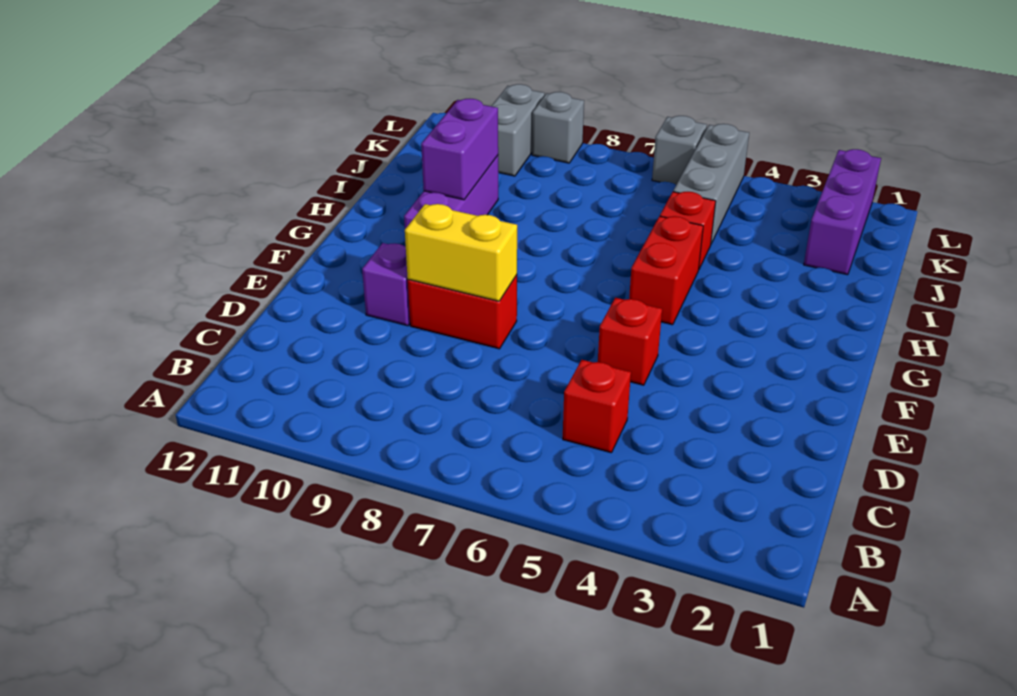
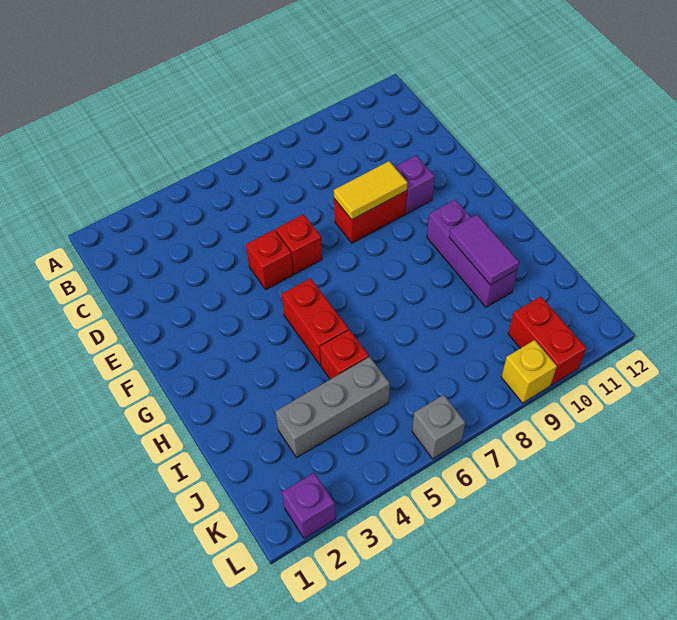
red brick C5 level 1 -> red brick E6 level 1
yellow brick E8:E9 level 2 -> yellow tile E8:E9 level 2
purple brick H10:I10 level 2 -> purple tile H10:I10 level 2
purple brick J2:L2 level 1 -> purple brick L2 level 1
grey brick J5:L5 level 1 -> grey brick J3:J5 level 1
grey brick K10:L10 level 1 -> red brick K10:L10 level 1
grey brick L9 level 1 -> yellow brick L9 level 1

